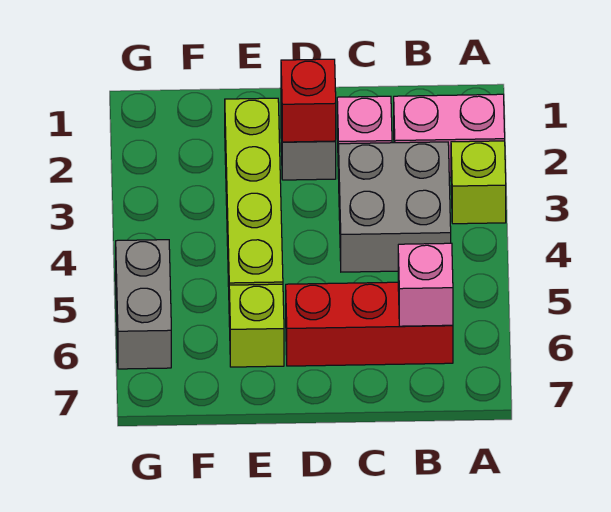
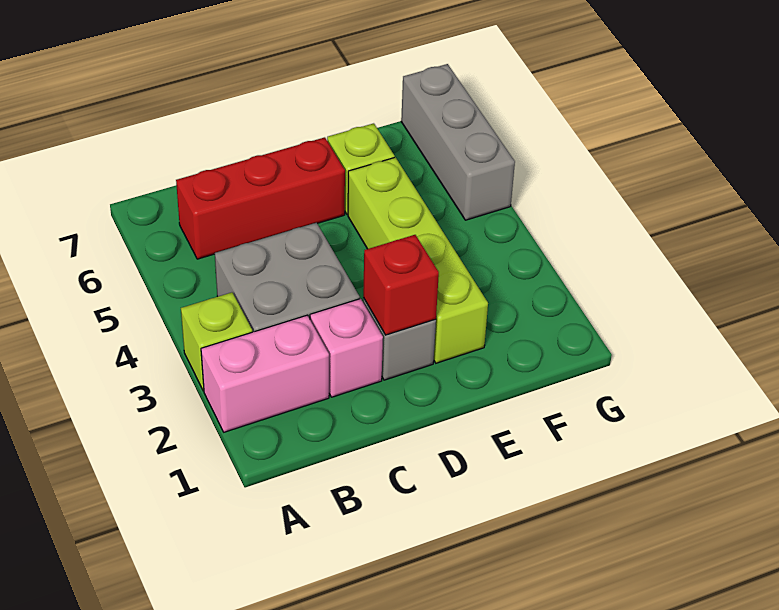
pink brick B6 level 2 -> none
grey brick G5:G6 level 1 -> grey brick G5:G7 level 1

